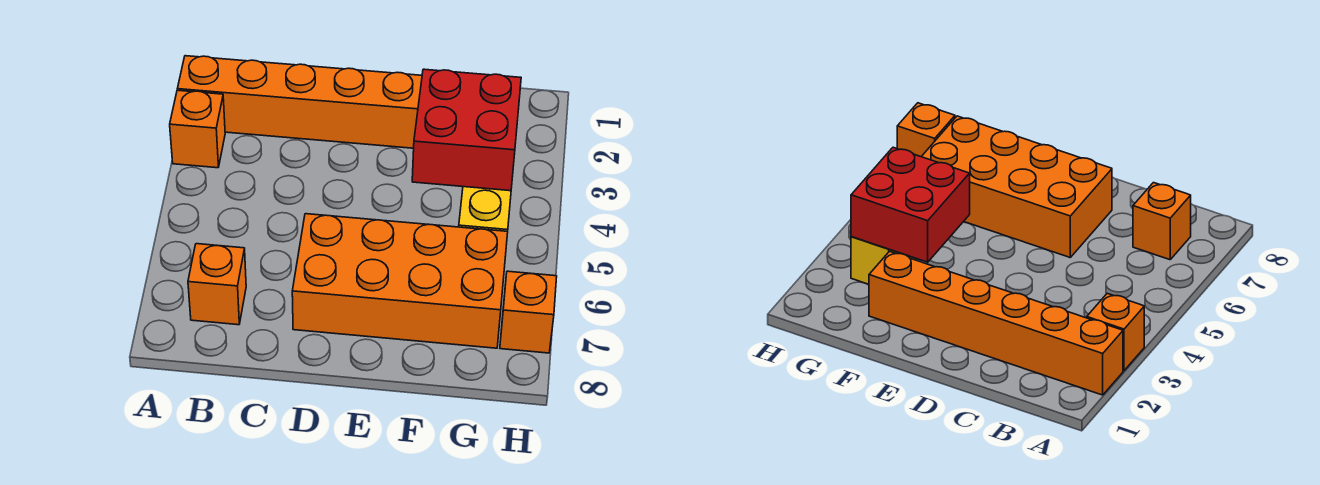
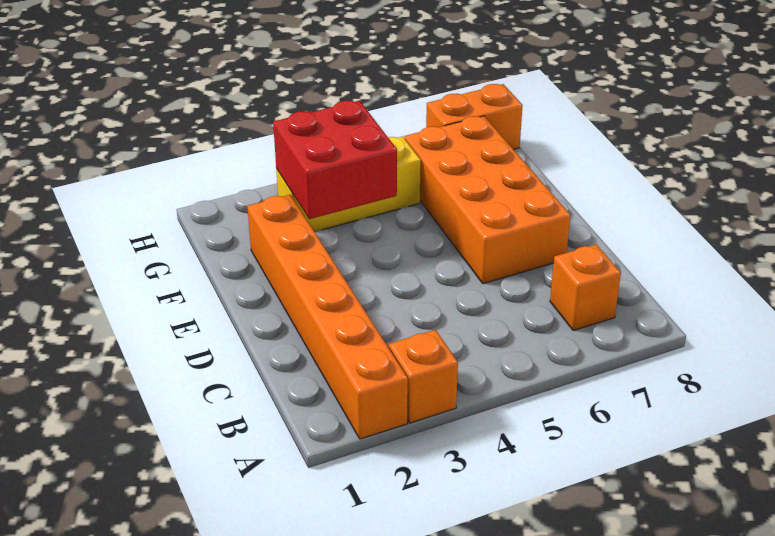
orange brick H7 level 1 -> orange brick H7:H8 level 1

